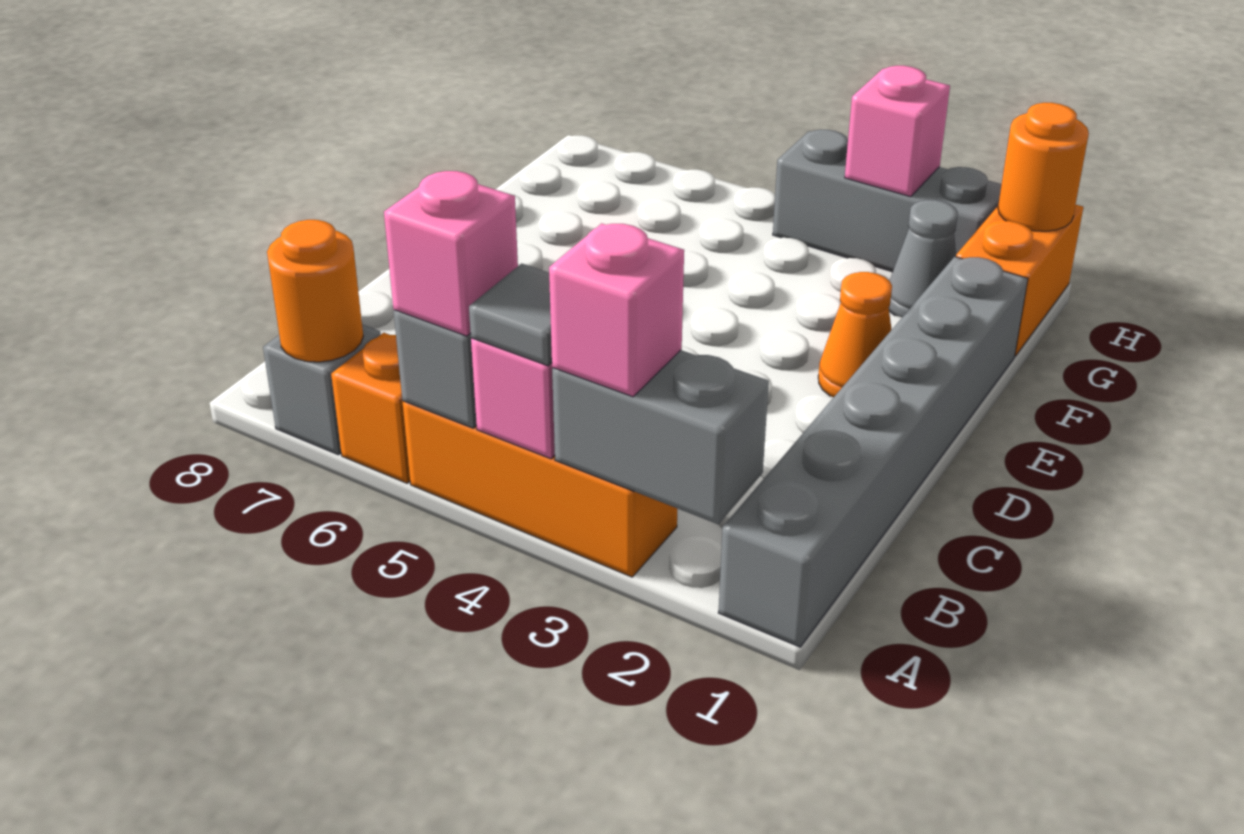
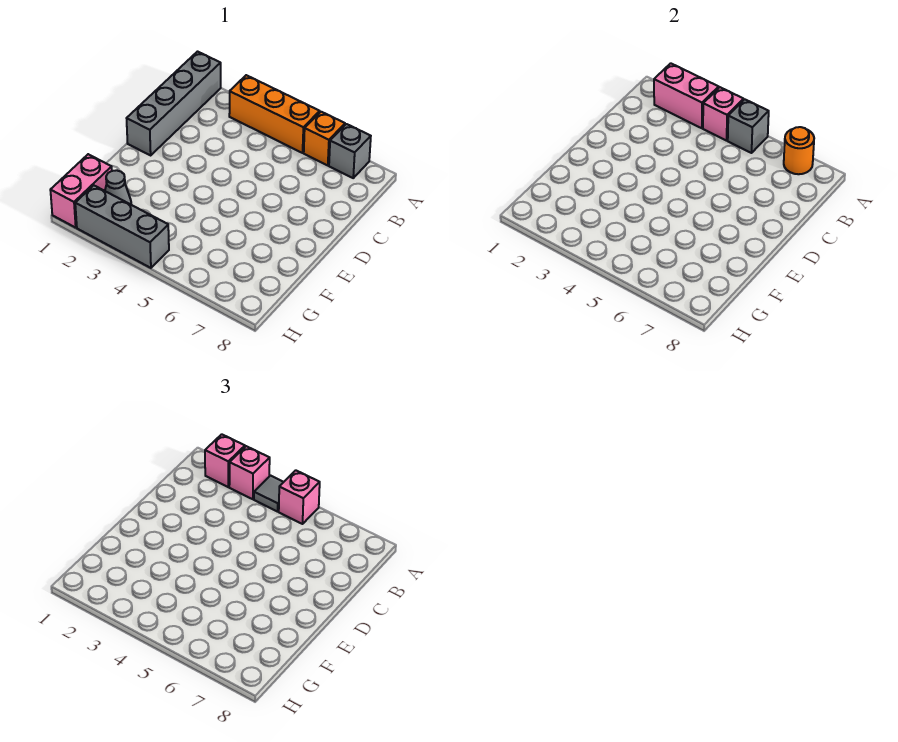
grey brick A1:F1 level 1 -> grey brick A1:D1 level 1
grey brick A2:A3 level 2 -> pink brick A2:A3 level 2
orange cone E2 level 1 -> none
orange brick G1:H1 level 1 -> pink brick G1:H1 level 1
orange round brick H1 level 2 -> none
pink brick H3 level 2 -> pink brick A2 level 3

